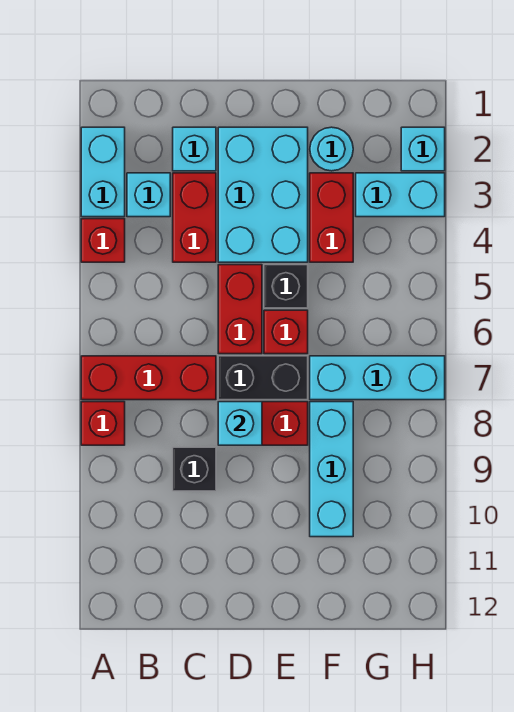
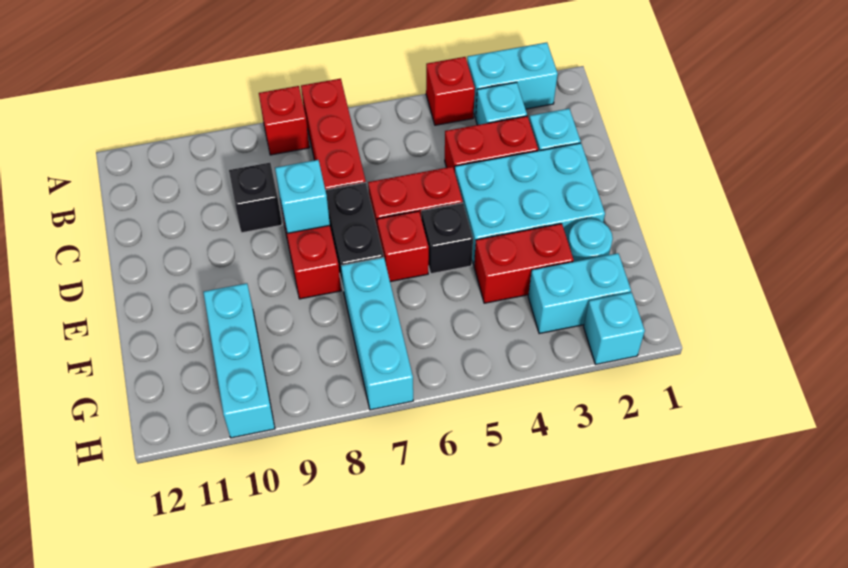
cyan brick F8:F10 level 1 -> cyan brick F10:H10 level 1
cyan brick G3:H3 level 1 -> cyan brick G2:G3 level 1

